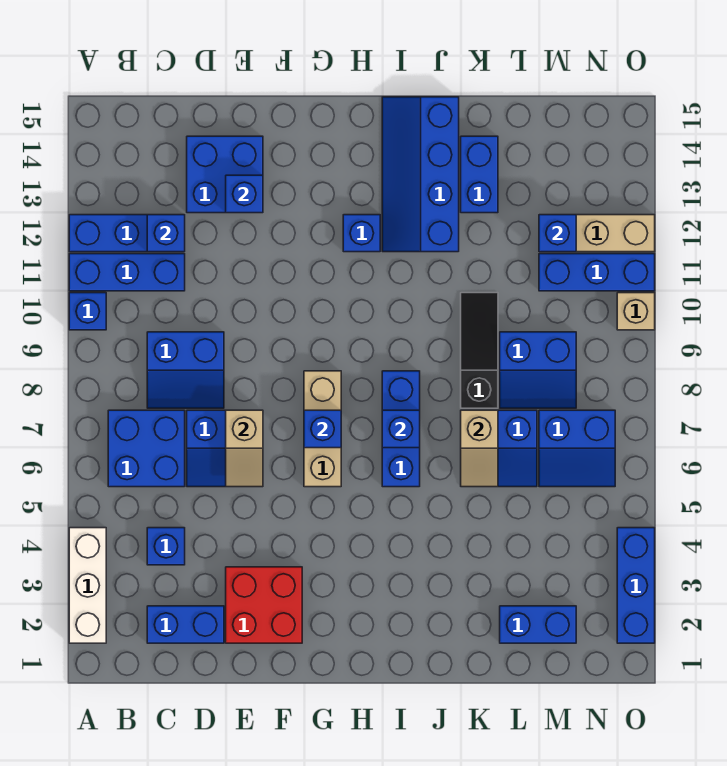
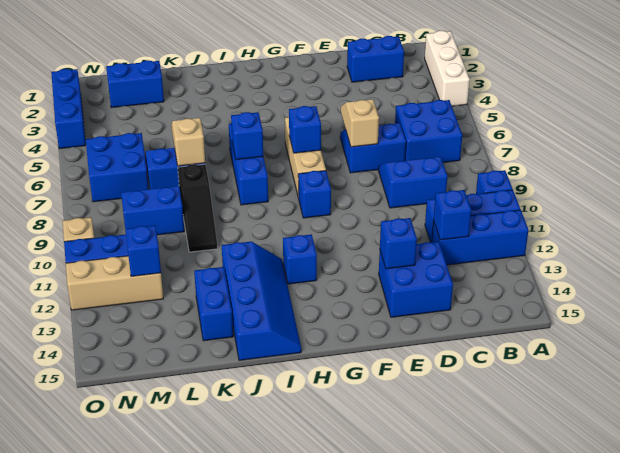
blue brick C4 level 1 -> blue brick G9 level 1
red brick E2:F3 level 1 -> none
blue slope M6:N7 level 1 top 7 -> blue brick M6:N7 level 1

